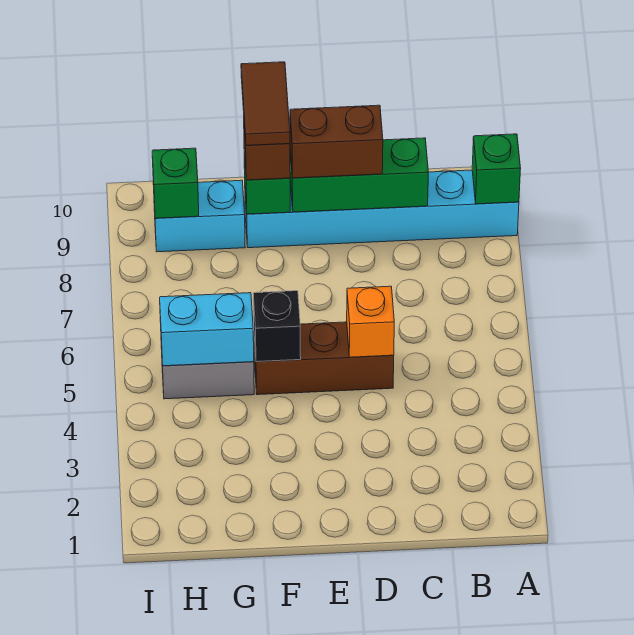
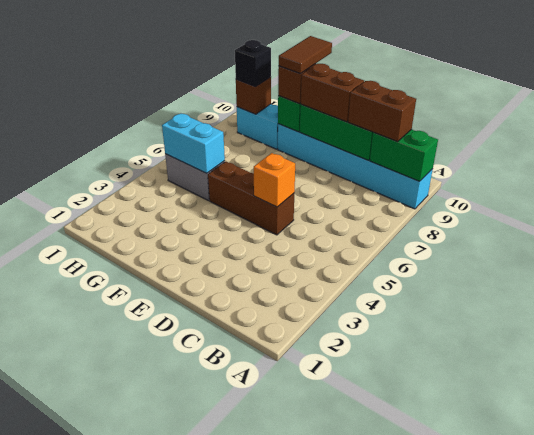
green brick A9 level 2 -> green brick A9:B9 level 2
none -> brown brick B9:C9 level 3
black brick F5 level 2 -> black brick H9 level 3
green brick H9 level 2 -> brown brick H9 level 2

